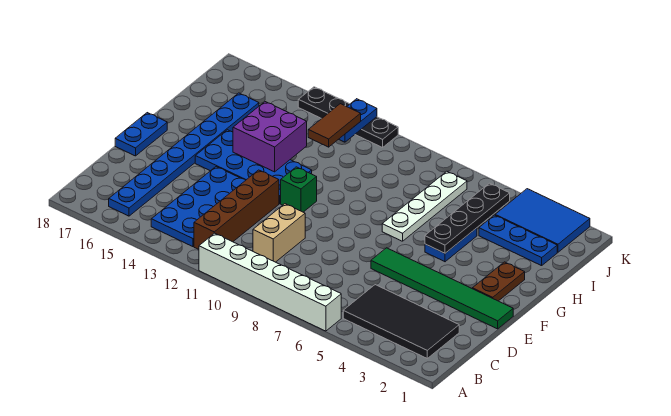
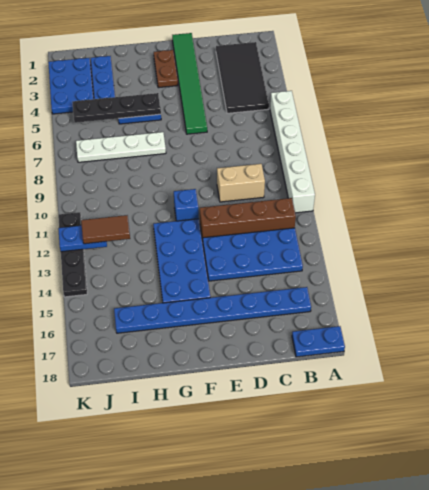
blue plate E18:F18 level 1 -> blue plate A18:B18 level 1
brown plate F2:G2 level 1 -> brown plate F2:F3 level 1
green brick F11 level 1 -> blue brick F11 level 1
purple brick G13:H14 level 2 -> none
blue tile J2:K4 level 1 -> blue plate J2:K4 level 1

